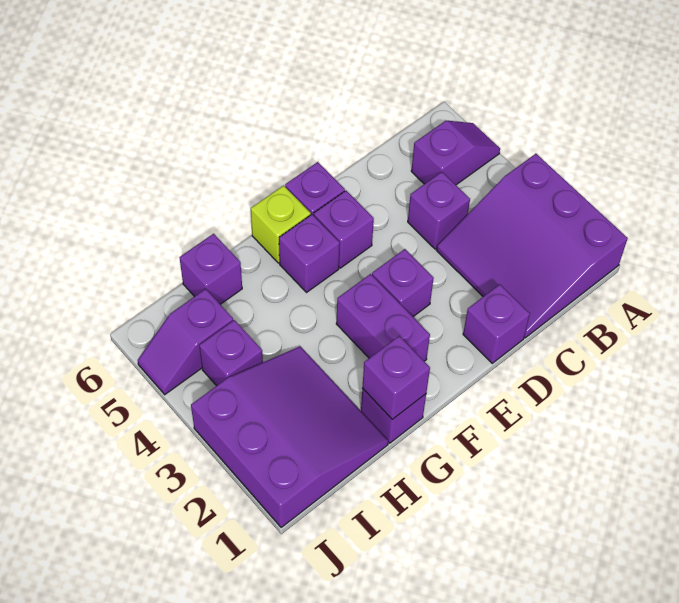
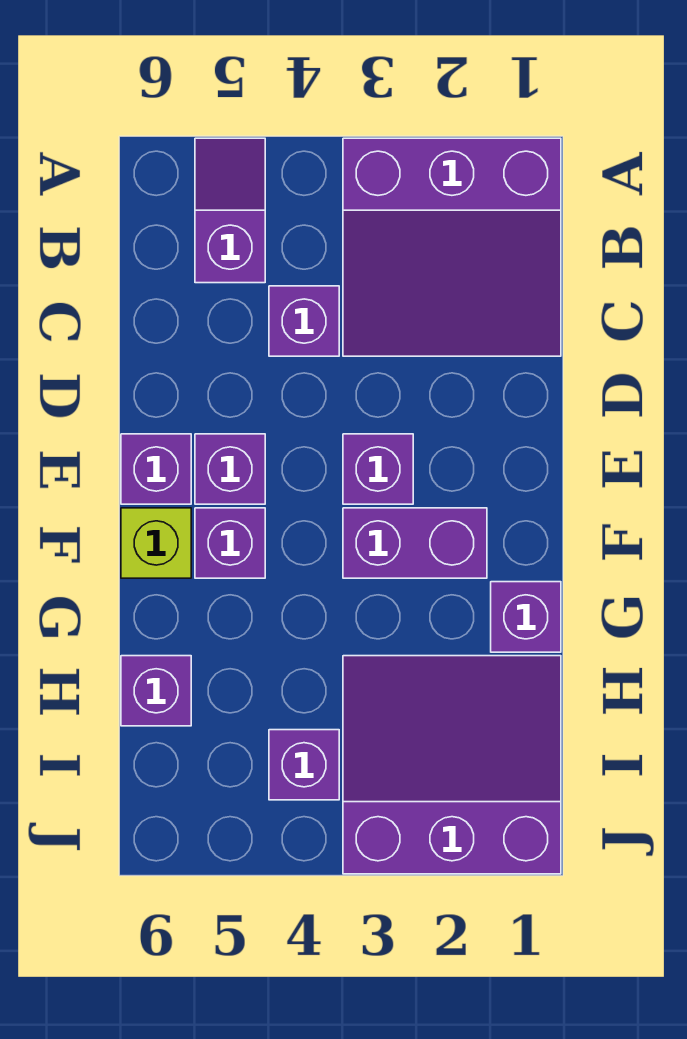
purple brick D1 level 1 -> none
purple brick G1 level 2 -> none
purple slope I5:J5 level 1 top I -> none

